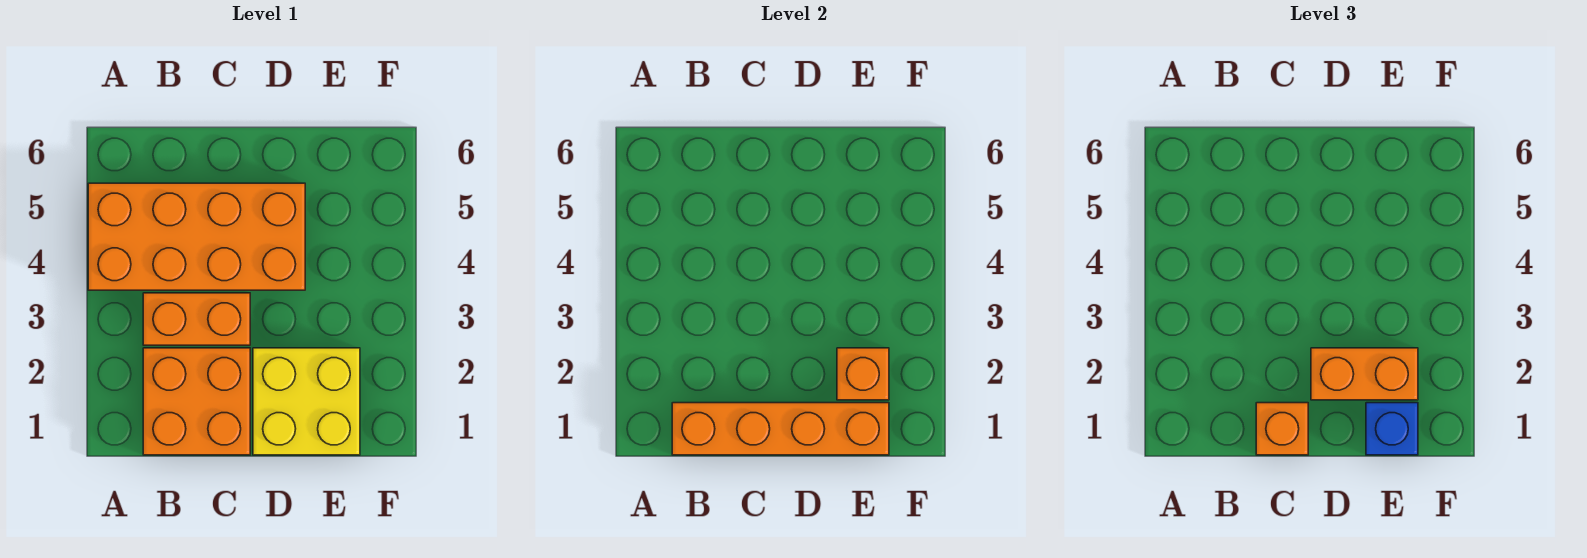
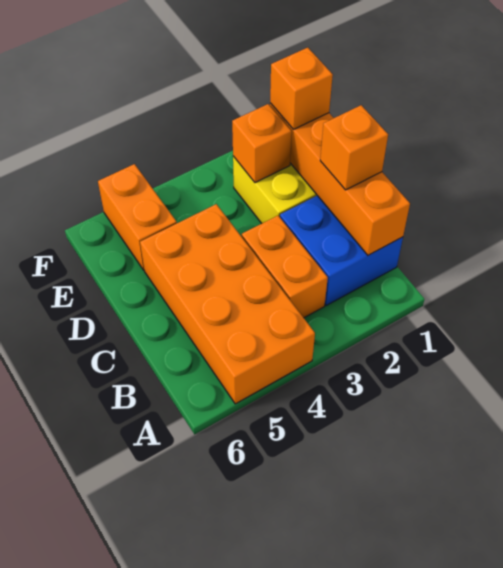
orange brick B1:C2 level 1 -> blue brick B1:C2 level 1
orange brick D2:E2 level 3 -> orange brick E5:F5 level 1
blue brick E1 level 3 -> orange brick E1 level 3

